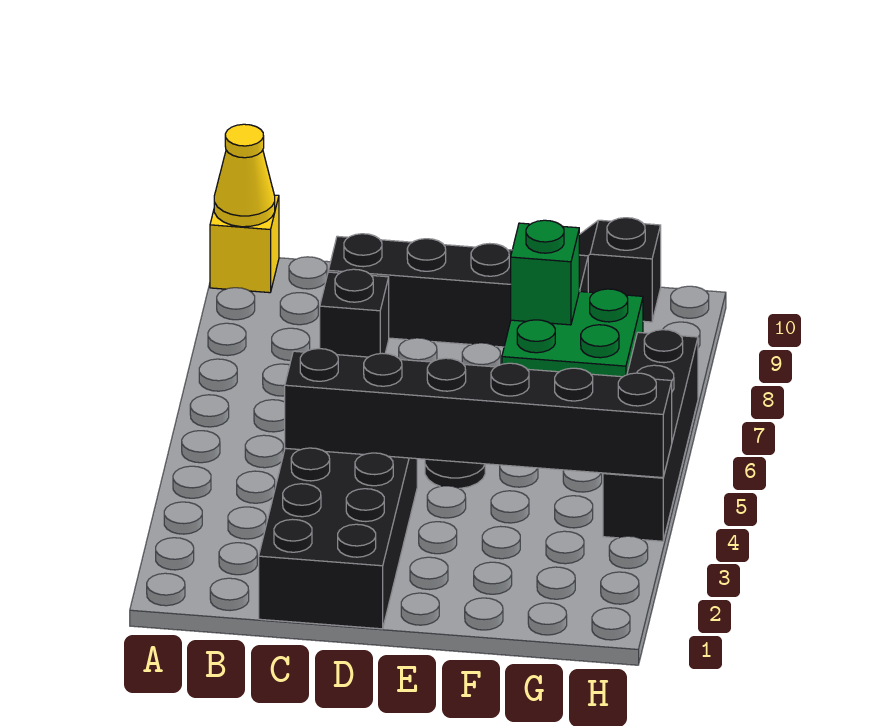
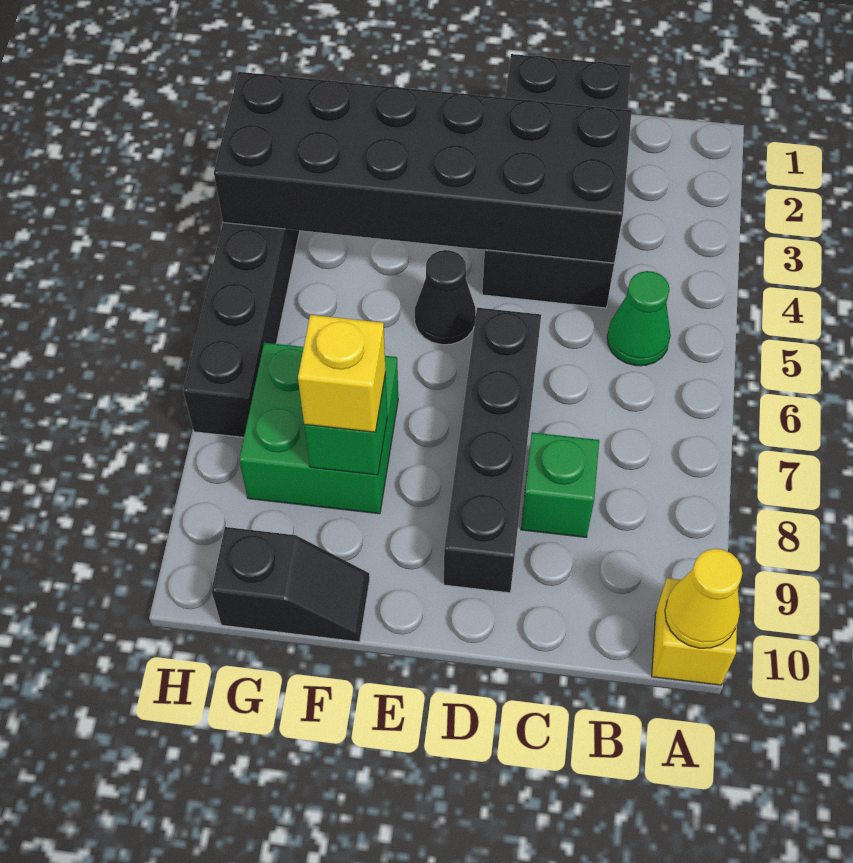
none -> green cone B5 level 1
black brick C4:H4 level 2 -> black brick C3:H4 level 2
black brick C8 level 1 -> green brick C8 level 1
black brick C9:F9 level 1 -> black brick D6:D9 level 1
none -> yellow brick F8 level 3

